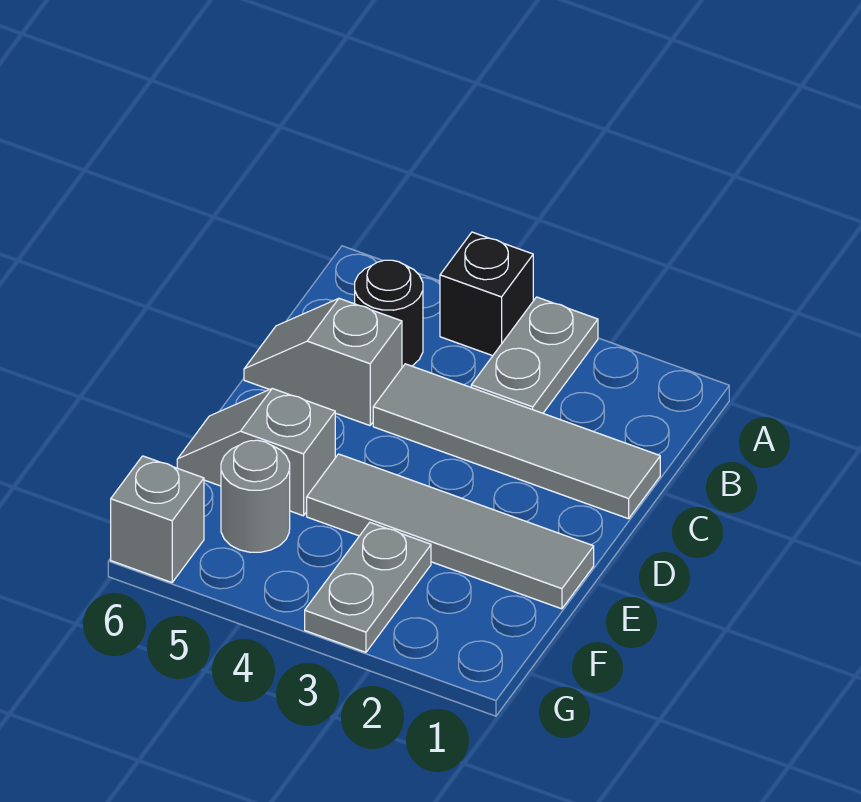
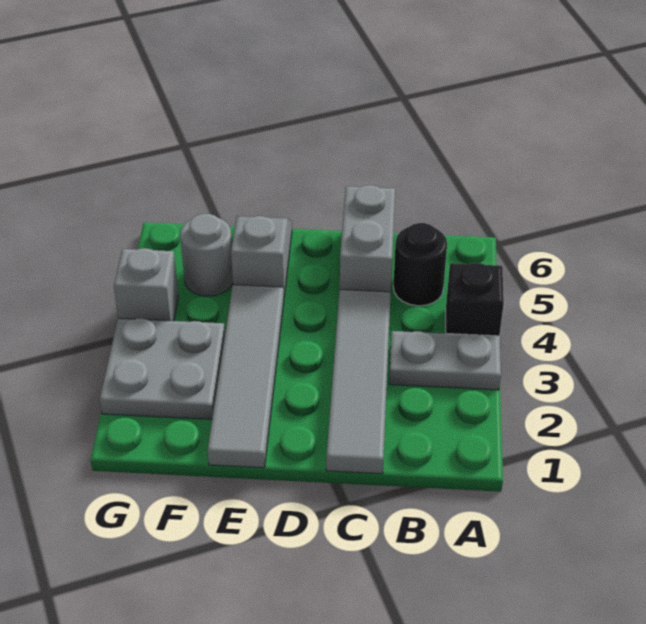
grey slope C5:C6 level 1 top 5 -> grey brick C5:C6 level 1
grey plate F3:G3 level 1 -> grey plate F2:G3 level 1
grey brick G6 level 1 -> grey brick G4 level 1

